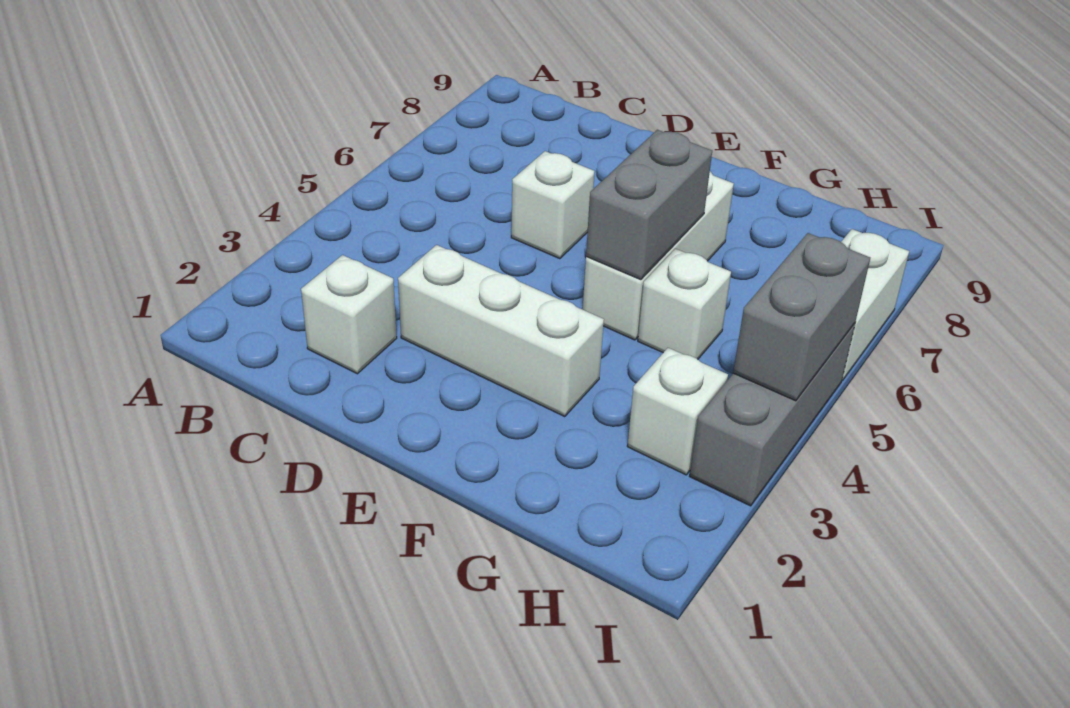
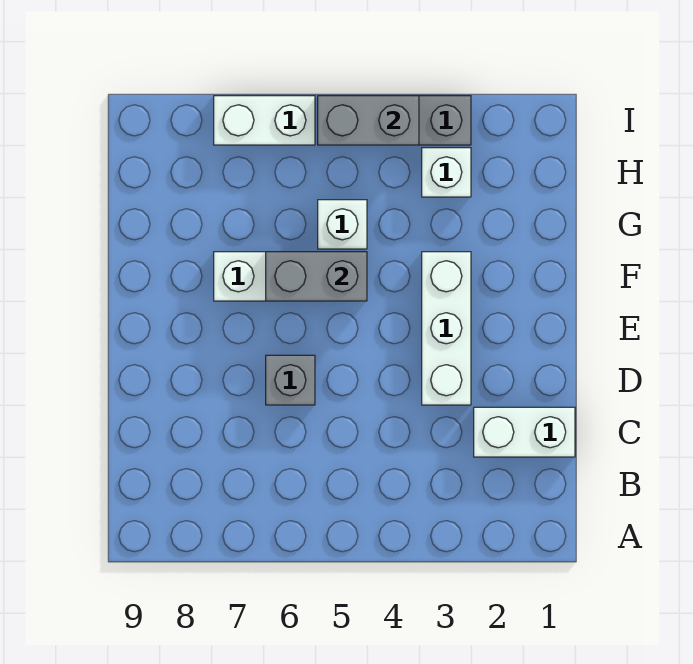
white brick C2 level 1 -> white brick C1:C2 level 1
white brick D6 level 1 -> grey brick D6 level 1

